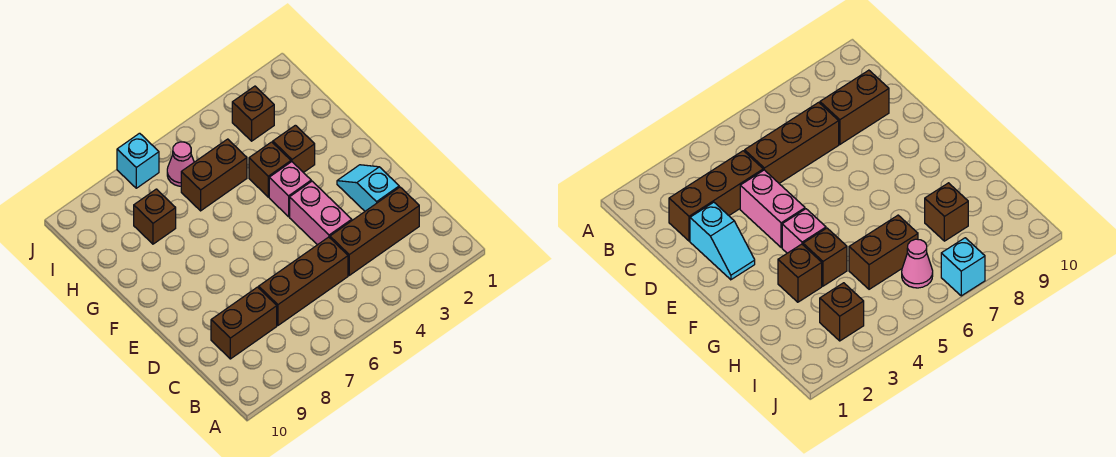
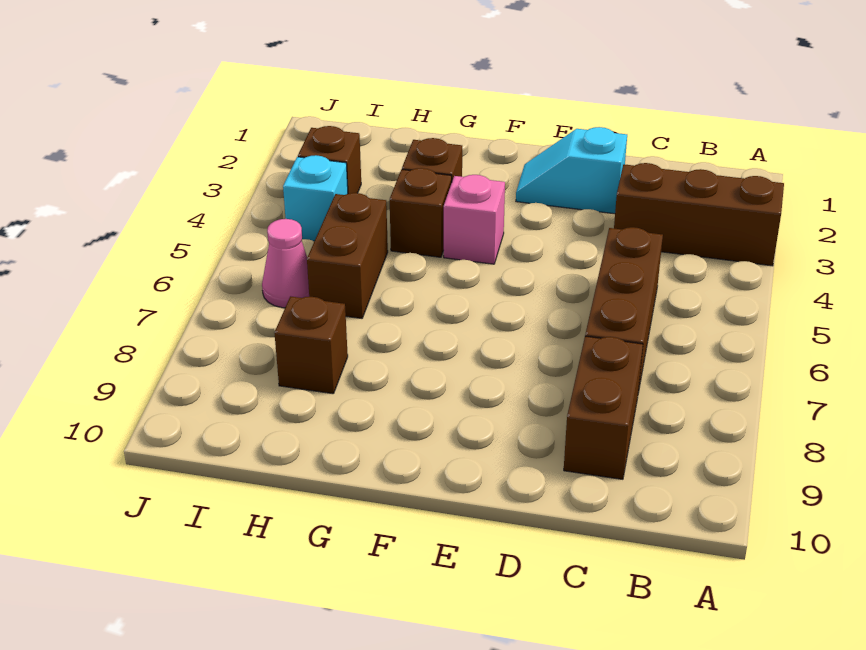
brown brick C2:C4 level 1 -> brown brick A3:C3 level 1
pink brick D4:E4 level 1 -> none
cyan brick J7 level 1 -> cyan brick I4 level 1

